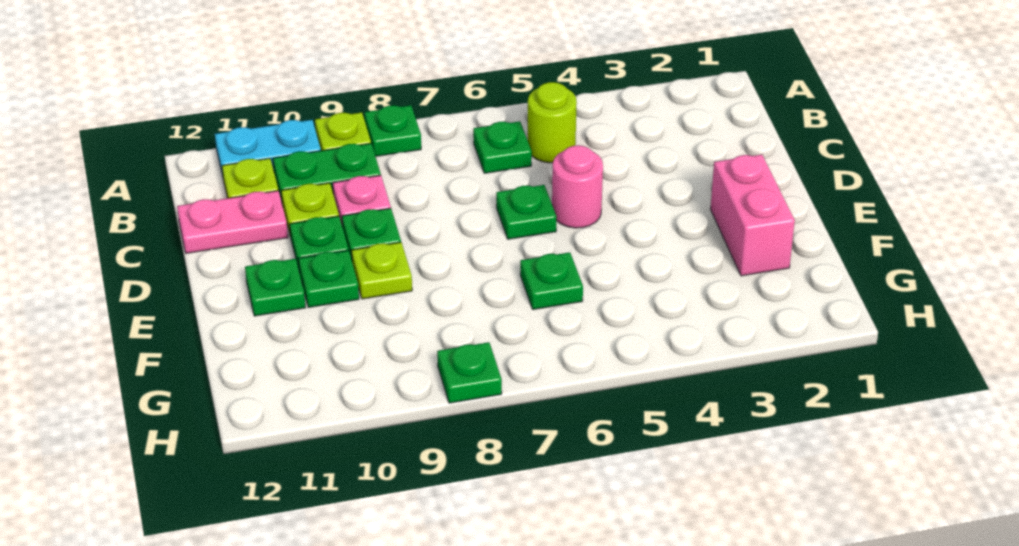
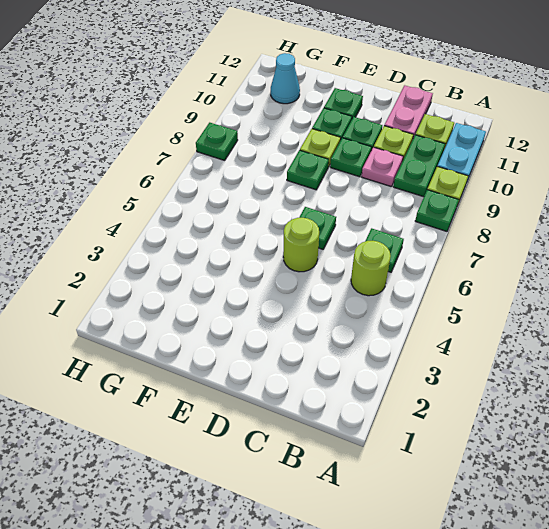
pink round brick D5 level 1 -> lime round brick D5 level 1
pink brick E2:F2 level 1 -> none
green plate F6 level 1 -> green plate E8 level 1
none -> cyan cone G11 level 1

